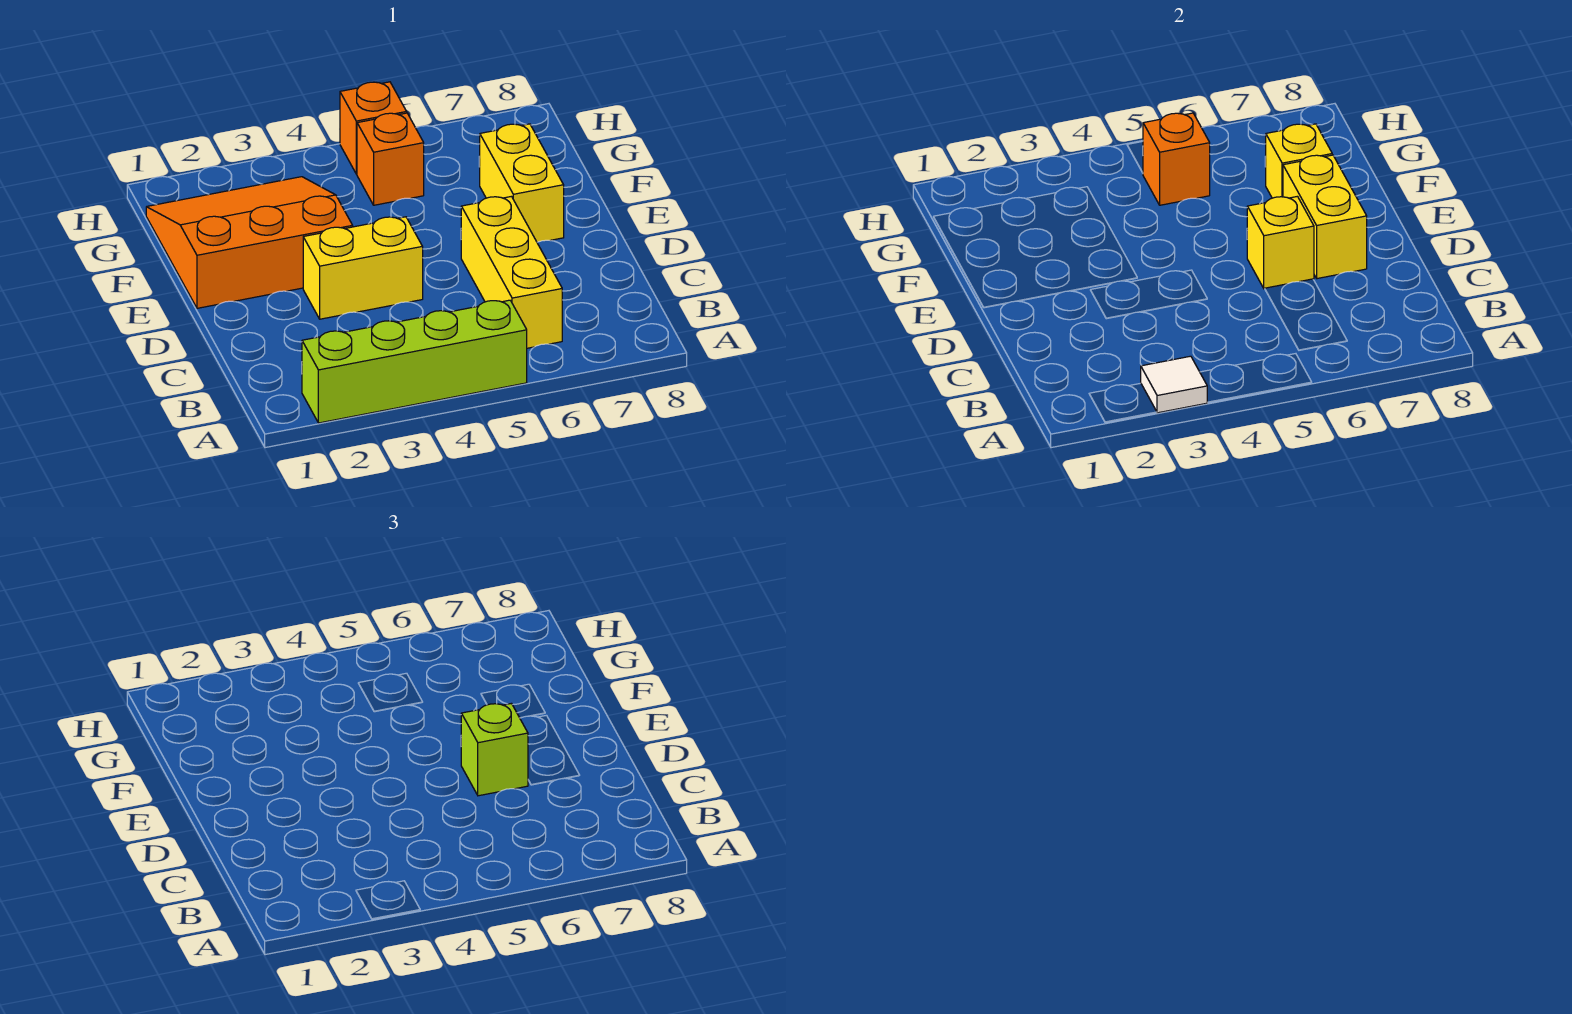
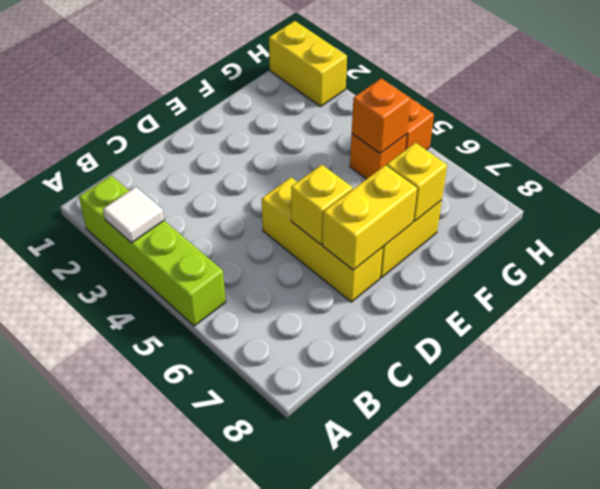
yellow brick B6:D6 level 1 -> yellow brick D5:D7 level 1
yellow brick D3:D4 level 1 -> yellow brick H1:H2 level 1
lime brick D6 level 3 -> none
orange slope E1:G3 level 1 top E -> none

